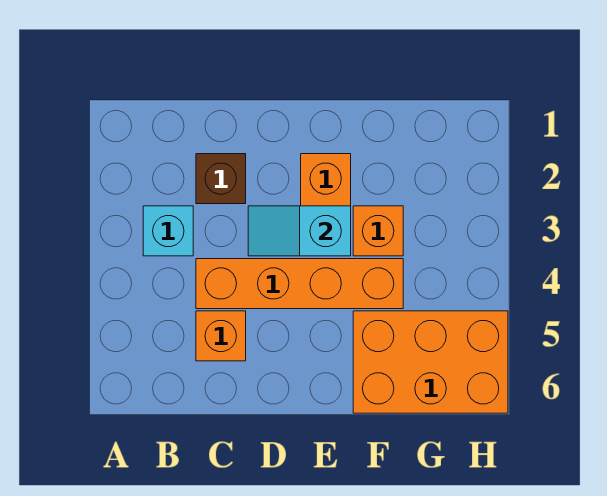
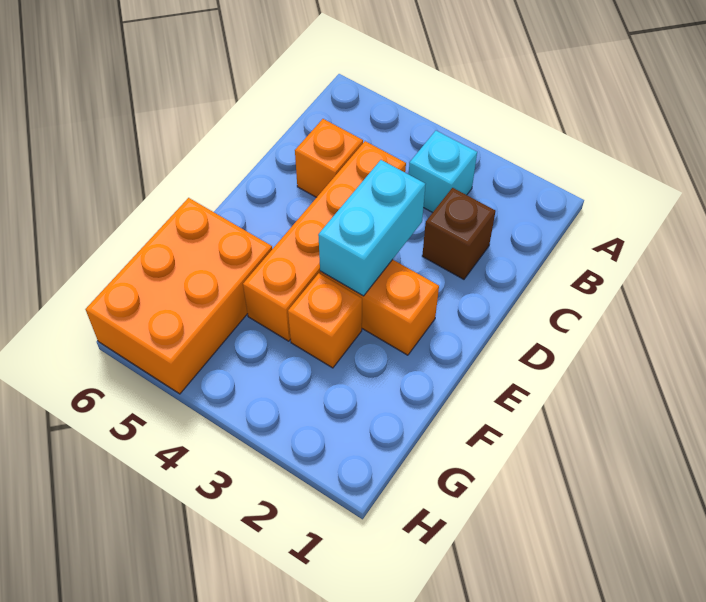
cyan slope D3:E3 level 2 top E -> cyan brick D3:E3 level 2

